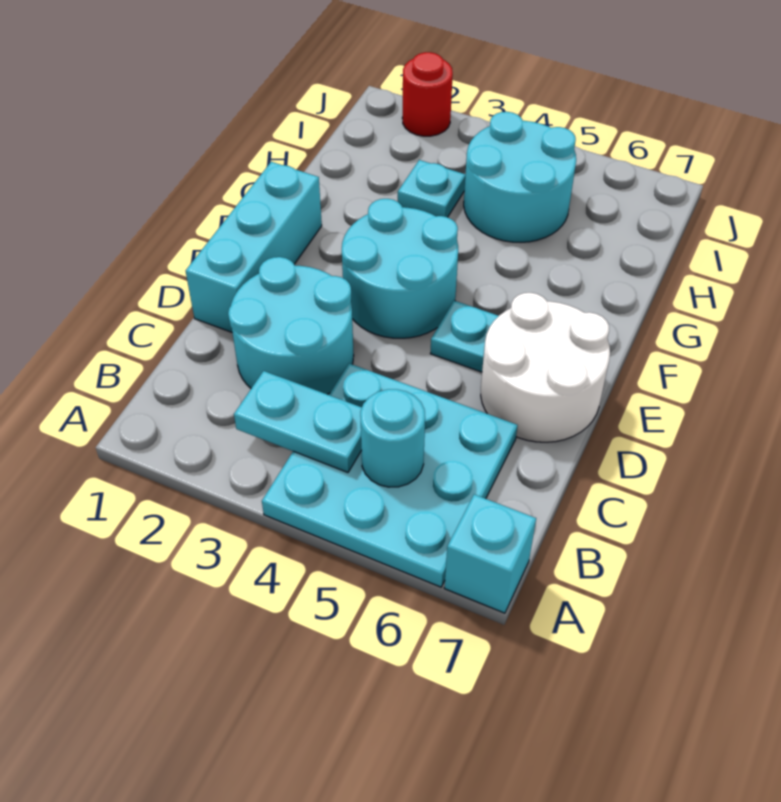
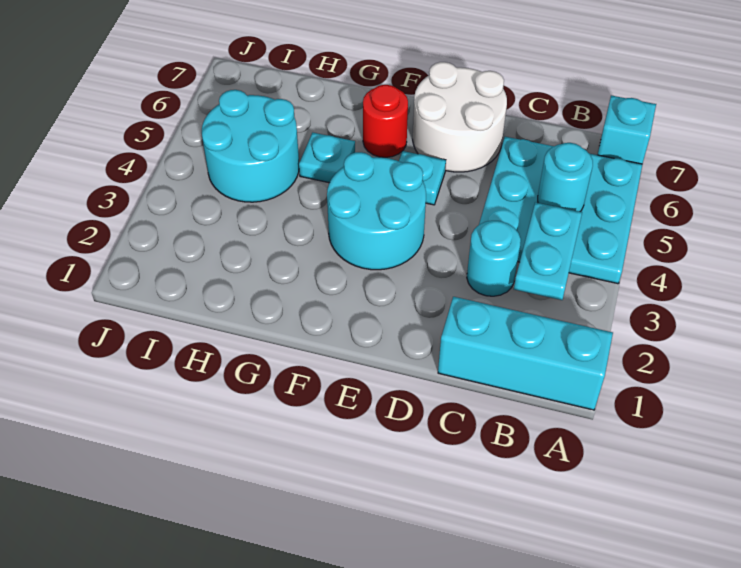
cyan round brick C2:D3 level 1 -> cyan round brick C3 level 1
cyan brick D1:F1 level 1 -> cyan brick A1:C1 level 1
cyan plate H3 level 1 -> cyan plate G5 level 1
red round brick J2 level 1 -> red round brick F6 level 1

